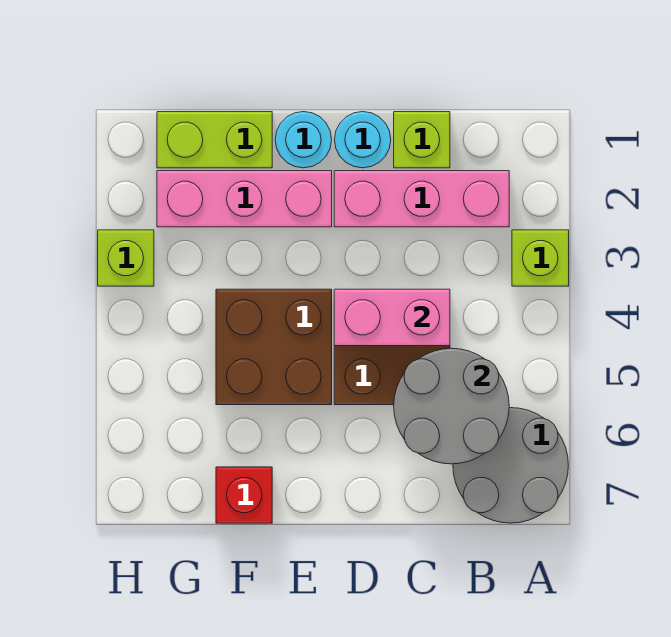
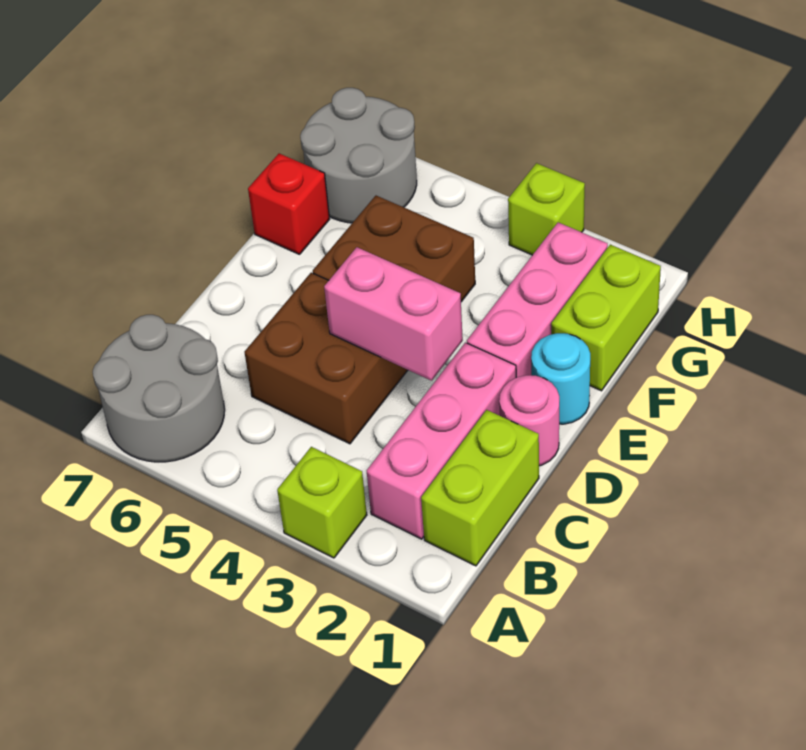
grey round brick B5:C6 level 2 -> grey round brick G6:H7 level 1
lime brick C1 level 1 -> lime brick B1:C1 level 1
pink brick C4:D4 level 2 -> pink brick D3:D4 level 2
cyan round brick D1 level 1 -> pink round brick D1 level 1

